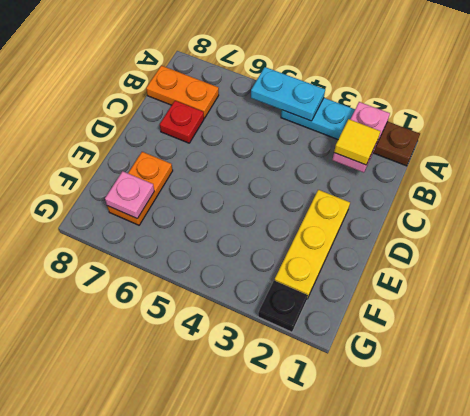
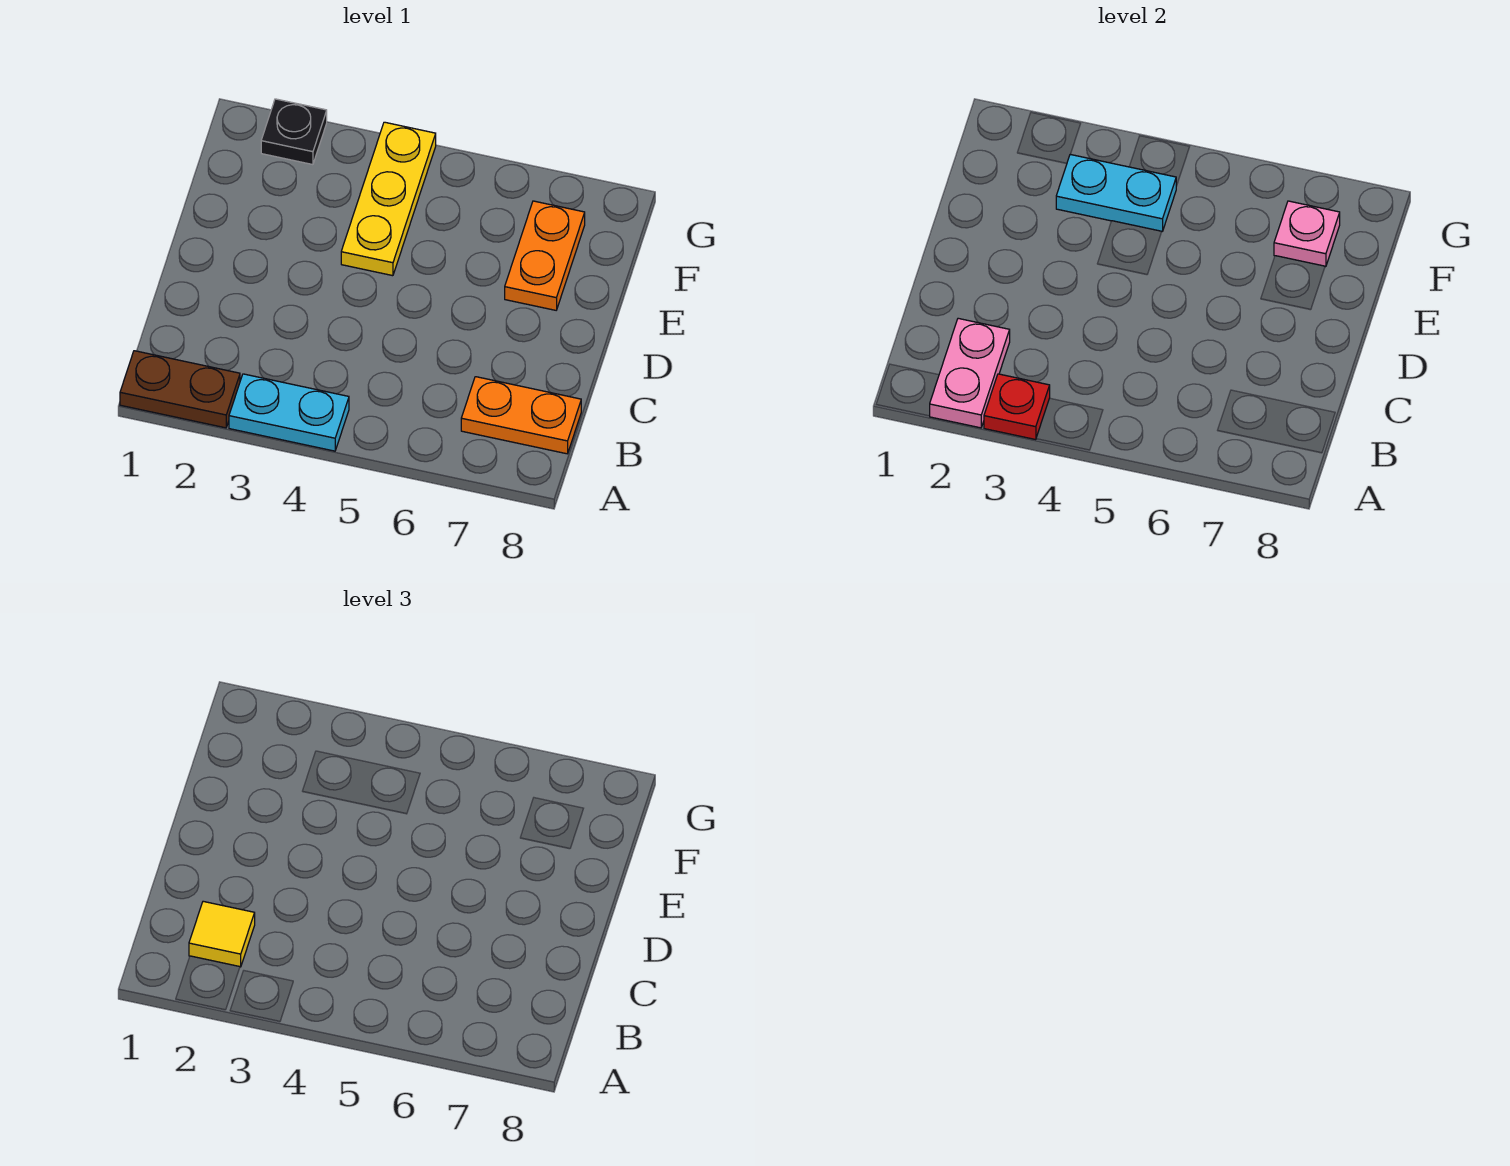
cyan plate A4:A5 level 2 -> cyan plate F3:F4 level 2
red plate C7 level 1 -> red plate A3 level 2
yellow plate D2:F2 level 1 -> yellow plate E4:G4 level 1

